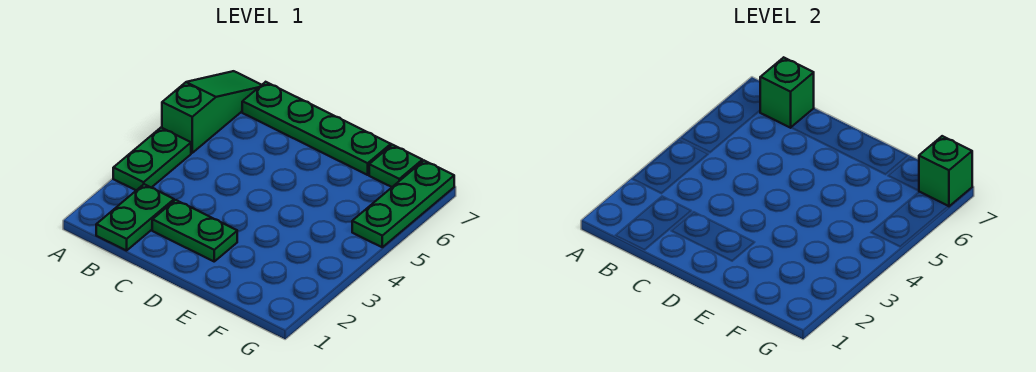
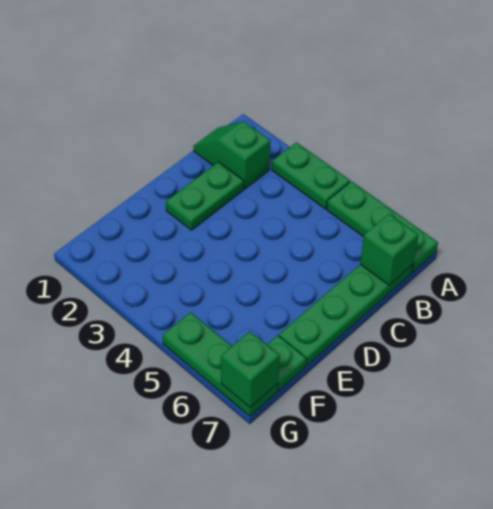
green slope A5:A7 level 1 top 5 -> green plate A5:A7 level 1
green plate B1:B2 level 1 -> green slope B1:B2 level 1 top 2

